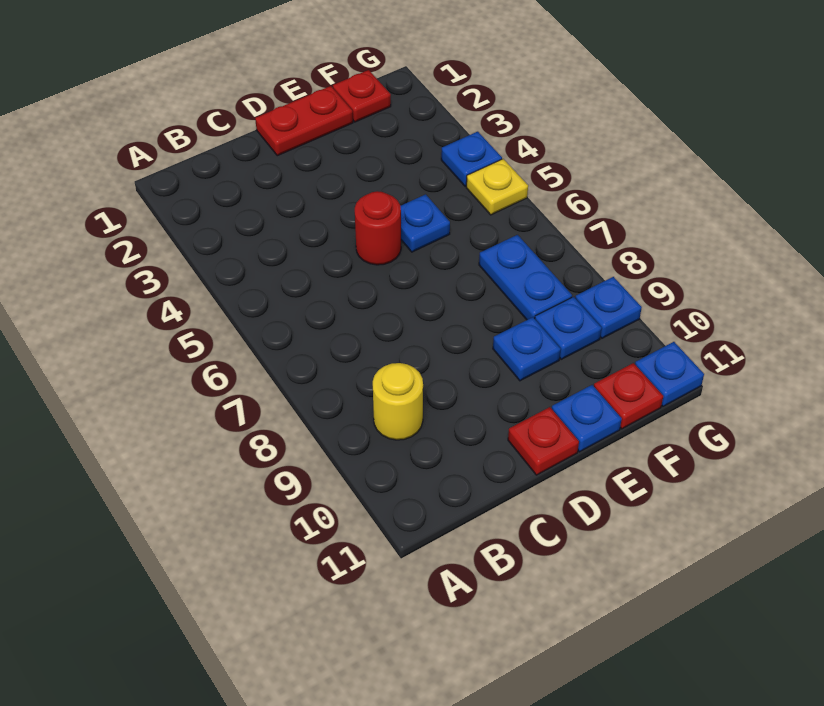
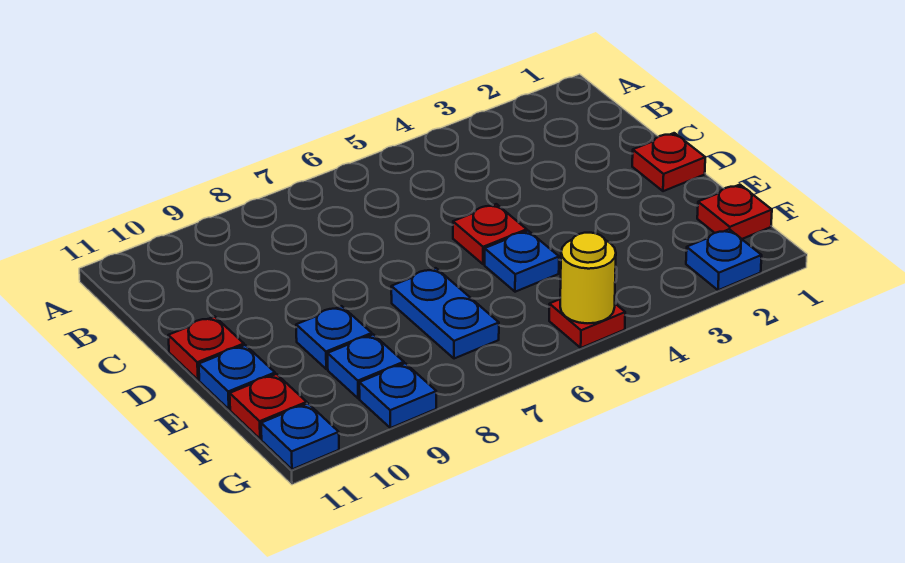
yellow round brick B9 level 1 -> yellow round brick G5 level 2
red plate D1:E1 level 1 -> red plate D1 level 1
red round brick D5 level 1 -> red plate D5 level 1
blue plate F7:F8 level 1 -> blue plate E7:F7 level 1
blue plate G4 level 1 -> blue plate G2 level 1
yellow plate G5 level 1 -> red plate G5 level 1

